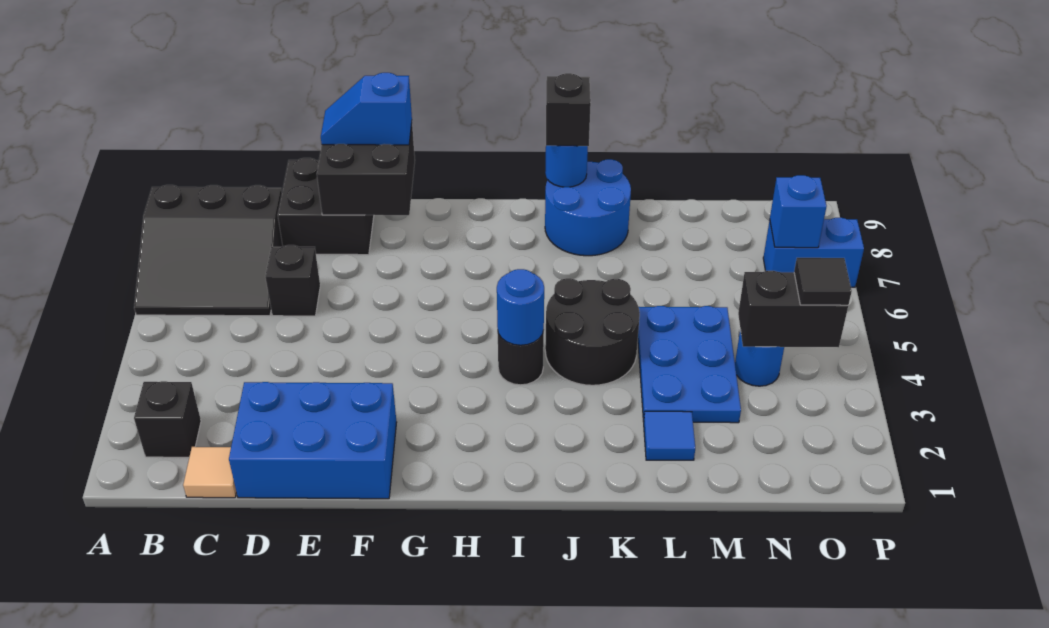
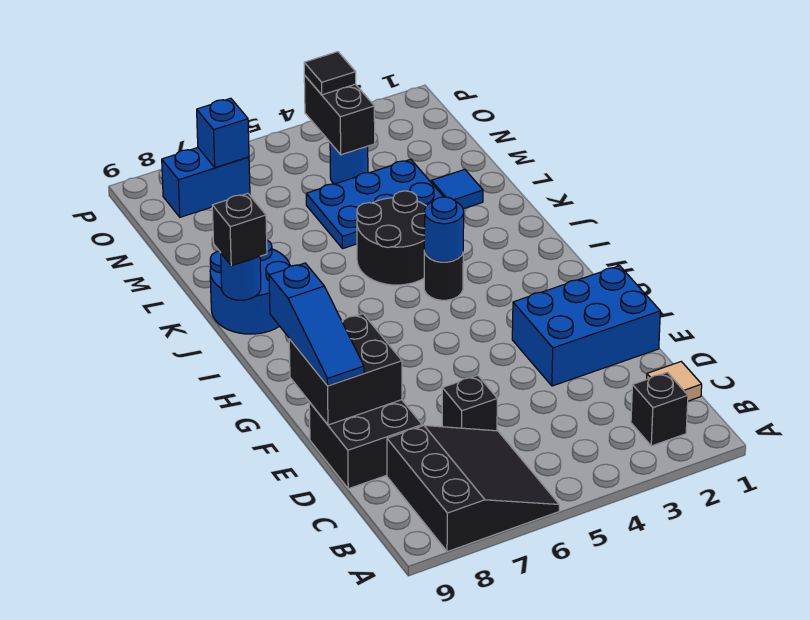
blue brick D1:F2 level 1 -> blue brick E1:F3 level 1
blue slope E9:F9 level 3 top F -> blue slope E9:G9 level 3 top G
blue brick O7:P7 level 1 -> blue brick O7:O8 level 1

